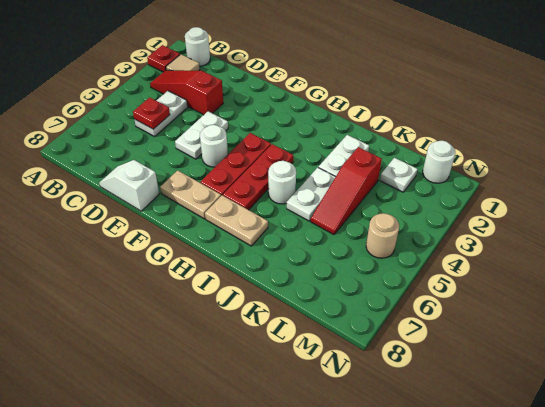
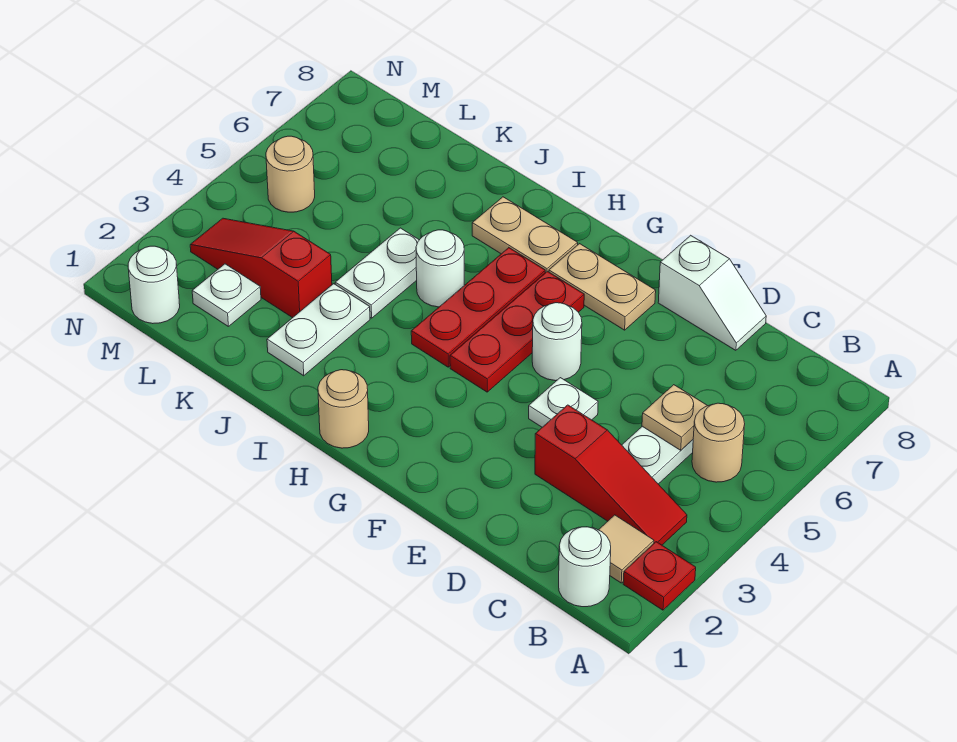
none -> tan round brick B5 level 1
red plate C5 level 2 -> tan plate C5 level 2
white plate E4:E5 level 1 -> white plate E4 level 1
none -> tan round brick H1 level 1
red slope K3:K5 level 1 top 3 -> red slope K3:M3 level 1 top K

